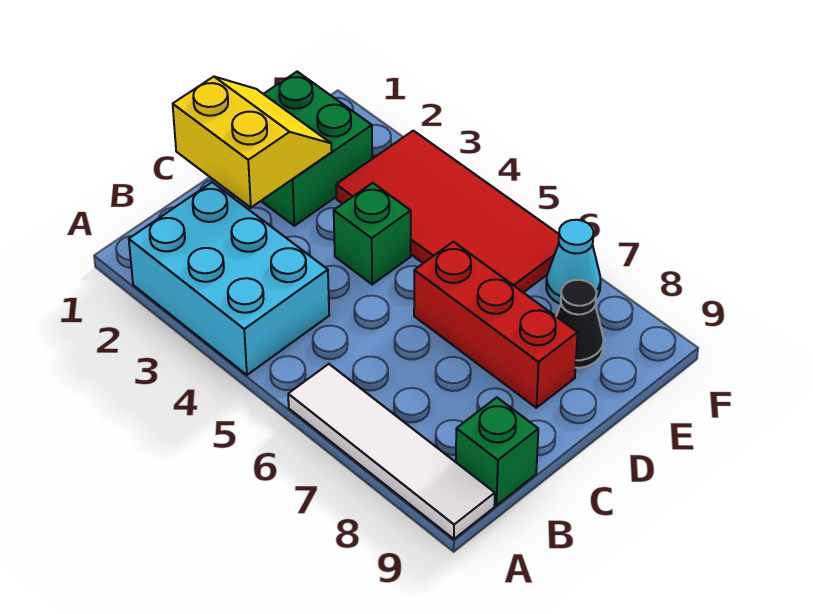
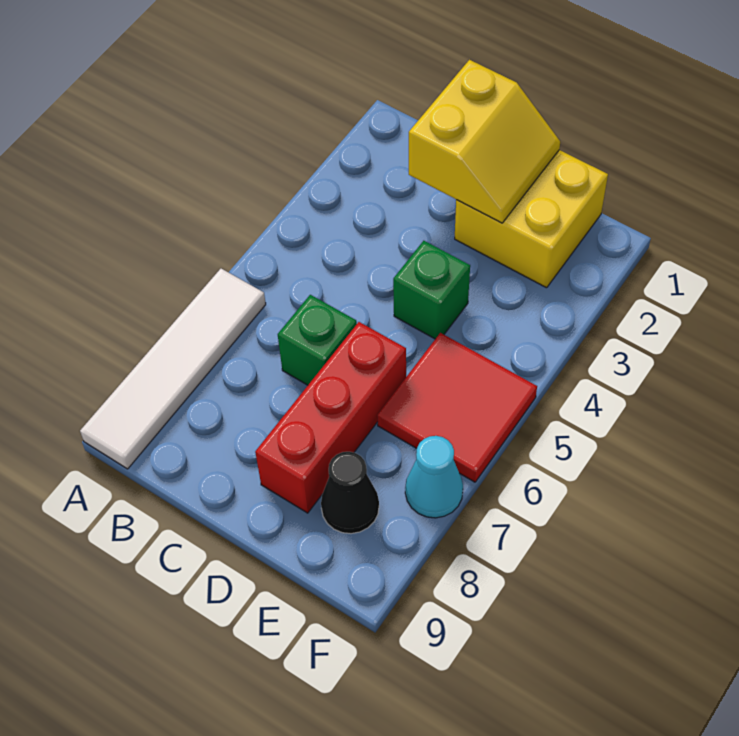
cyan brick A2:B4 level 1 -> none
green brick B9 level 1 -> green brick C6 level 1
green brick D1:E2 level 1 -> yellow brick D1:E2 level 1
red tile E3:F6 level 1 -> red tile E5:F6 level 1

